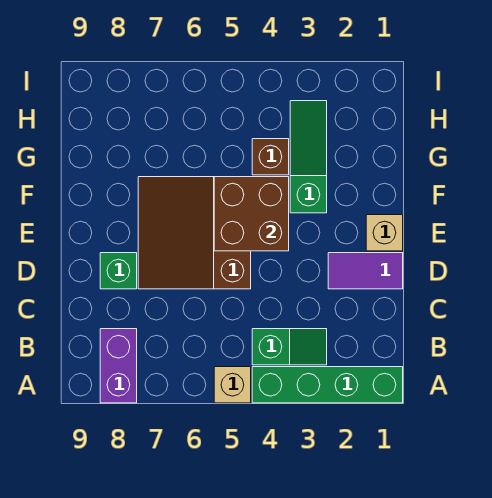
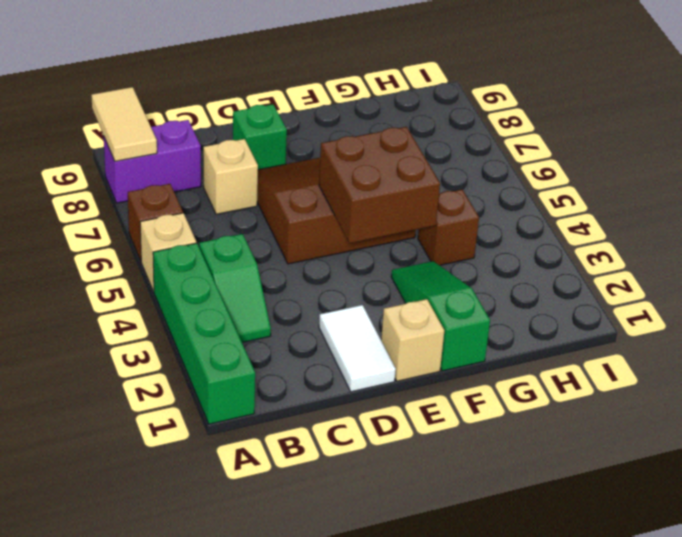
none -> brown brick A6 level 1
none -> tan tile A8:A9 level 2
none -> tan brick C7 level 1
purple tile D1:D2 level 1 -> white tile D1:D2 level 1
green slope F3:H3 level 1 top F -> green slope F1:F3 level 1 top 1

